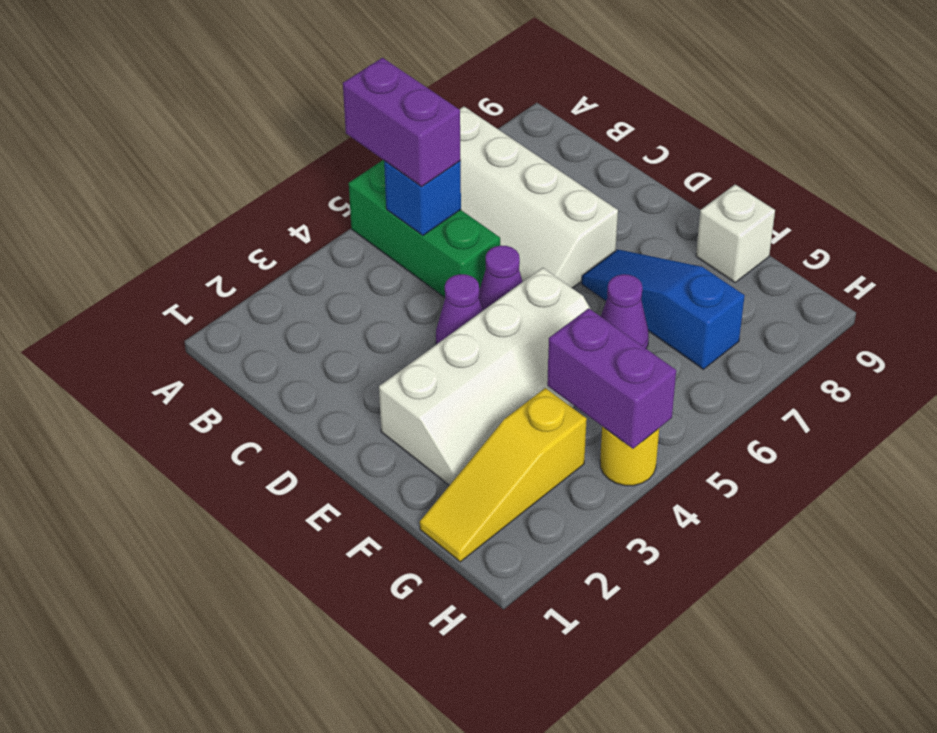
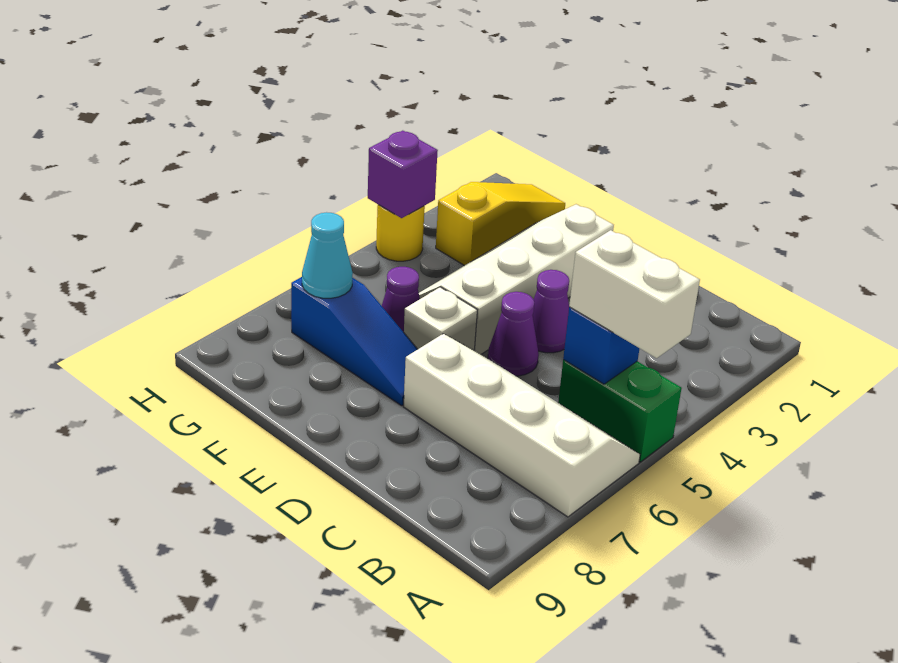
green brick A5:C5 level 1 -> green brick A5:B5 level 1
purple brick A5:B5 level 3 -> white brick A5:B5 level 3
white brick F9 level 1 -> white brick E6 level 1
purple brick G4:H4 level 2 -> purple brick H4 level 2
none -> cyan cone G7 level 2

